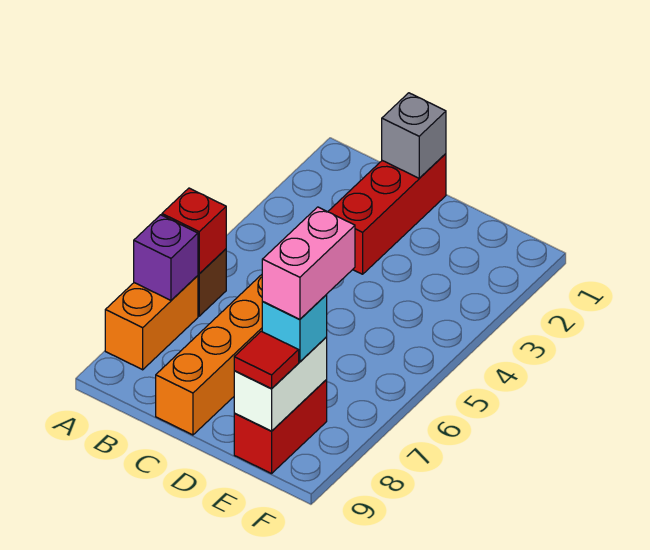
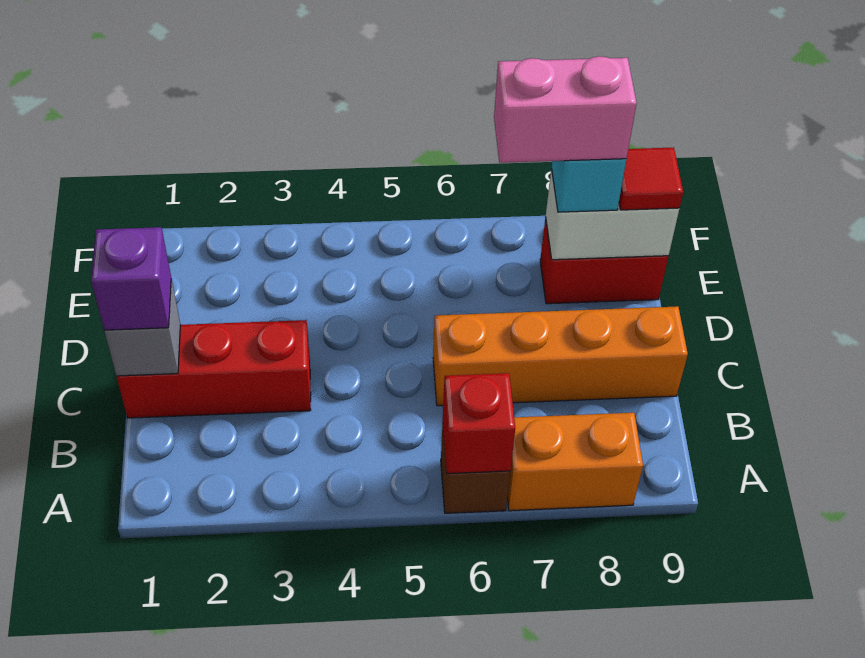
purple brick A7 level 2 -> purple brick C1 level 3

